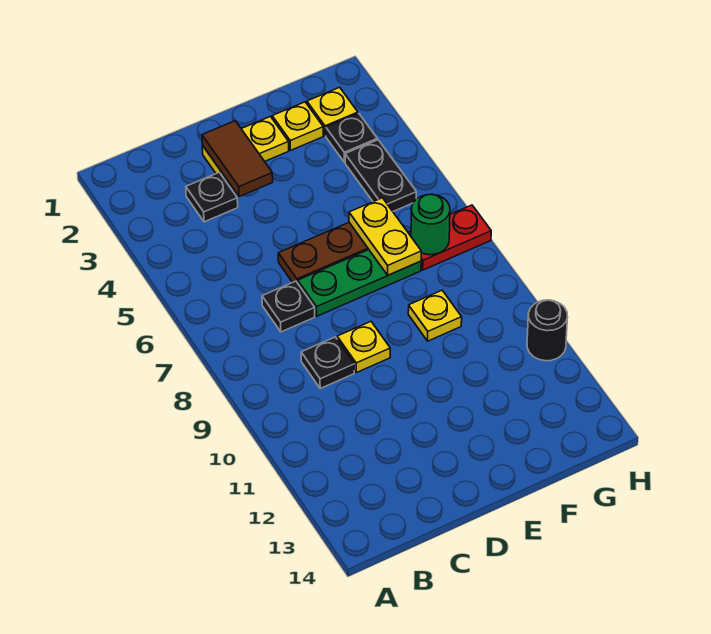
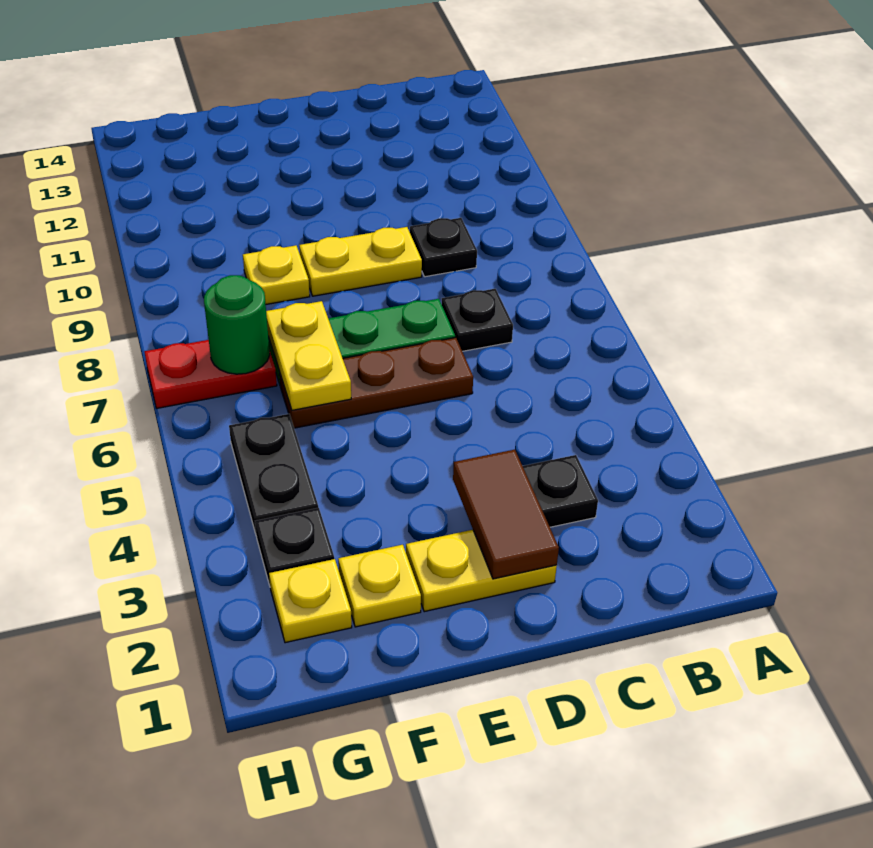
yellow plate D9 level 1 -> yellow plate D9:E9 level 1
black round brick H11 level 1 -> none

